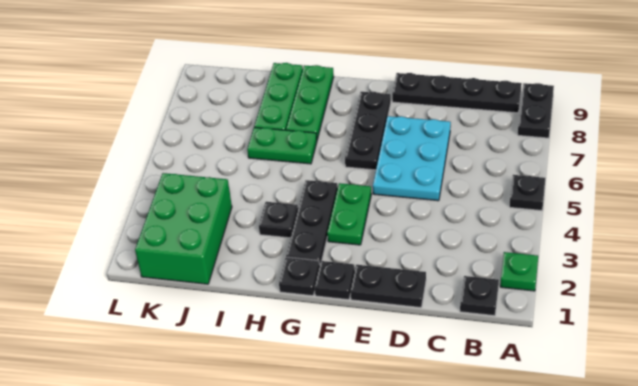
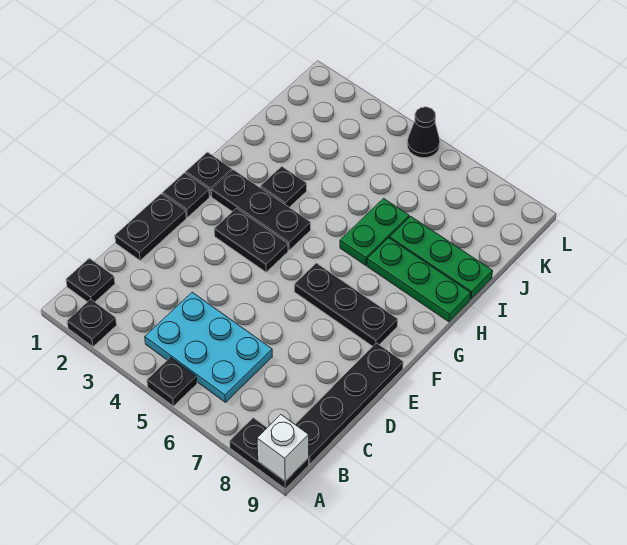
green plate A2 level 1 -> black plate A2 level 1
none -> white brick A9 level 2
cyan plate D5:E7 level 1 -> cyan plate B4:C6 level 1
green plate F3:F4 level 1 -> black plate F3:F4 level 1
green brick J1:K3 level 1 -> none
none -> black cone L5 level 1

